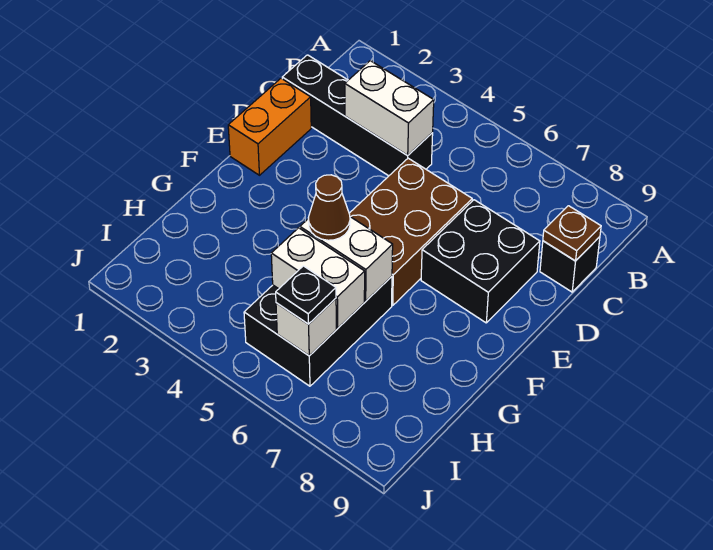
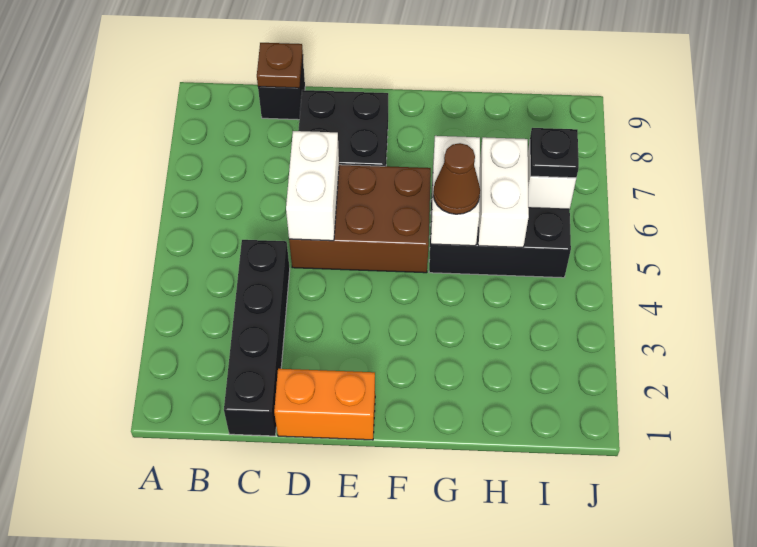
white brick C3:C4 level 2 -> white brick D5:D6 level 2

